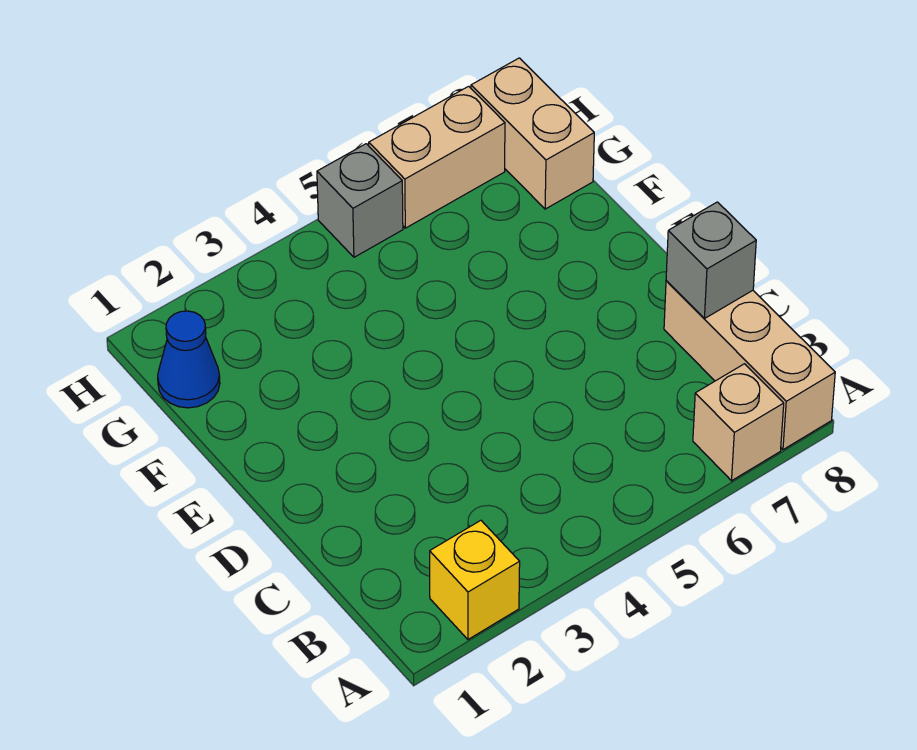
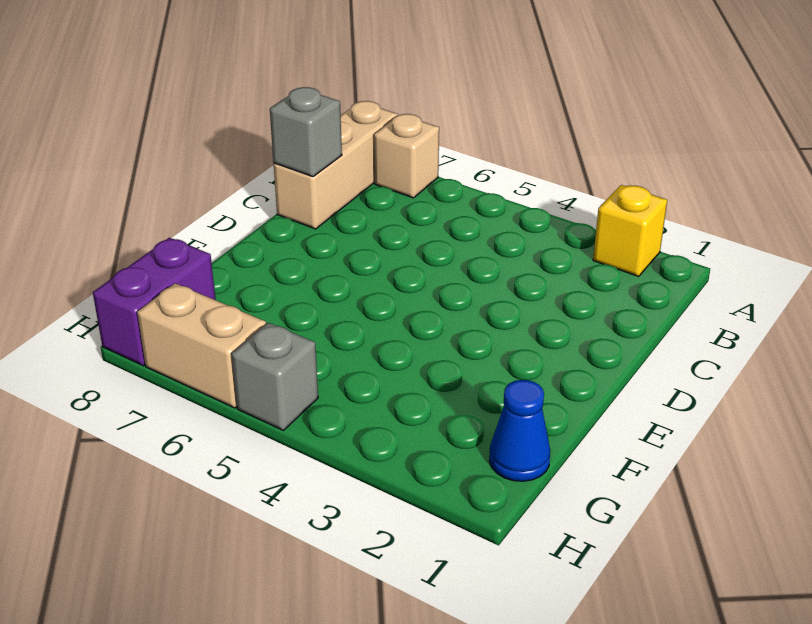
tan brick G8:H8 level 1 -> purple brick G8:H8 level 1

